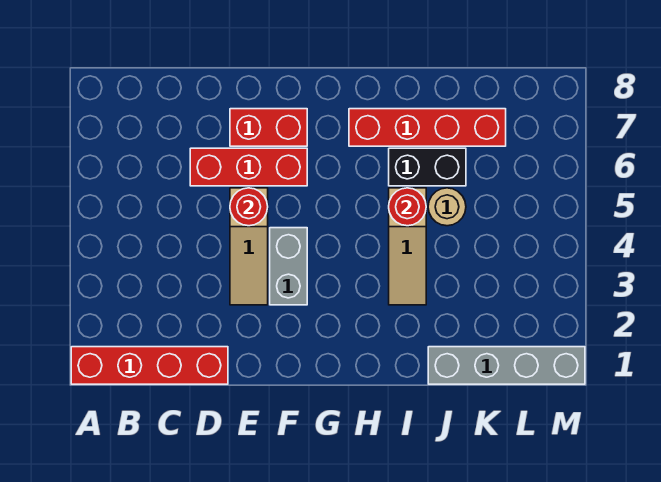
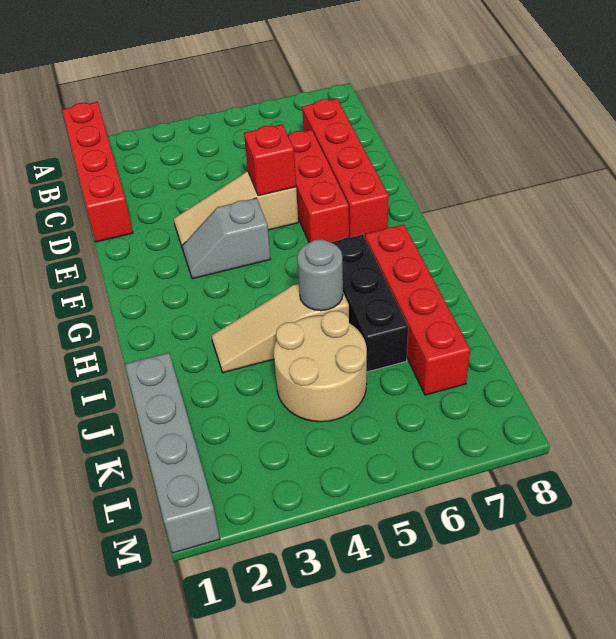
red round brick E5 level 2 -> red brick E5 level 2
red brick E7:F7 level 1 -> red brick C7:F7 level 1
grey brick F3:F4 level 1 -> grey slope F3:F4 level 1 top 4
red round brick I5 level 2 -> grey round brick I5 level 2
black brick I6:J6 level 1 -> black brick H6:J6 level 1
tan round brick J5 level 1 -> tan round brick J4:K5 level 1

